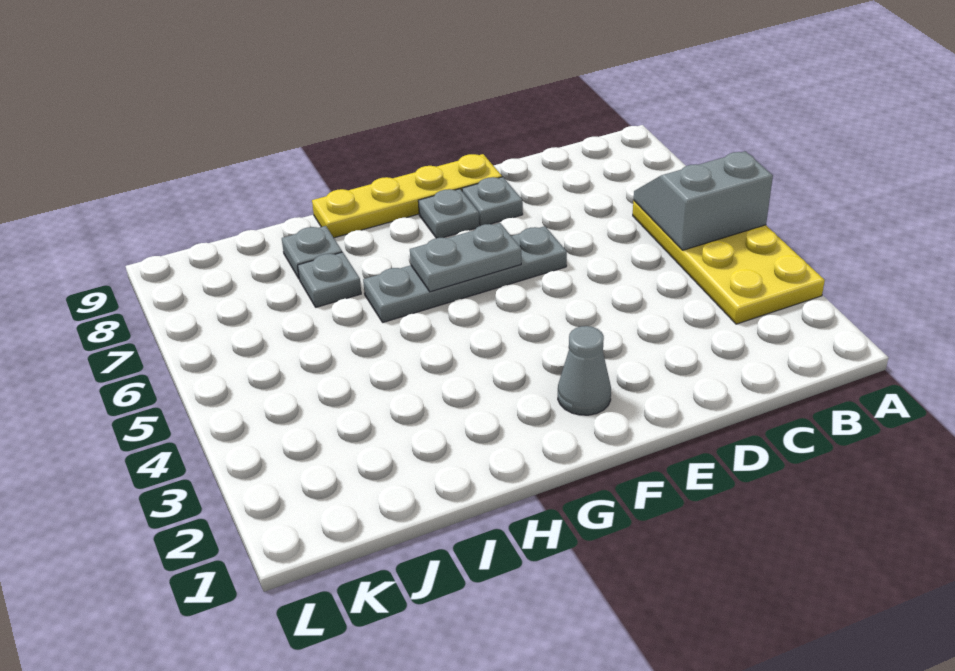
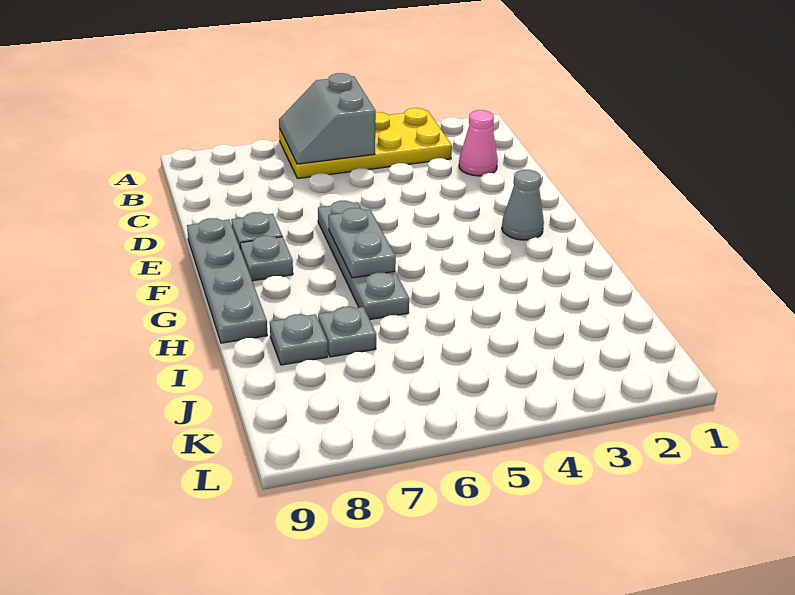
none -> pink cone C2 level 1
yellow plate E9:H9 level 1 -> grey plate E9:H9 level 1

